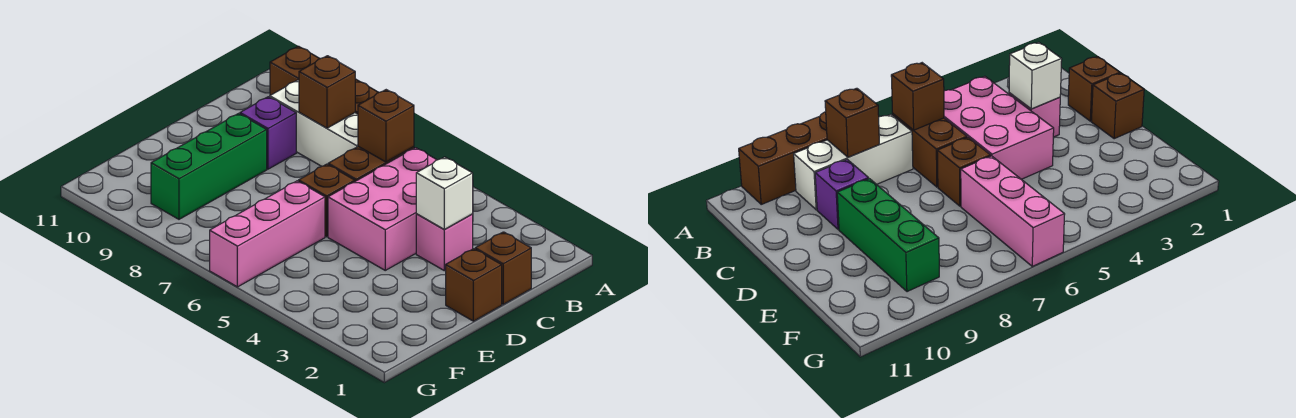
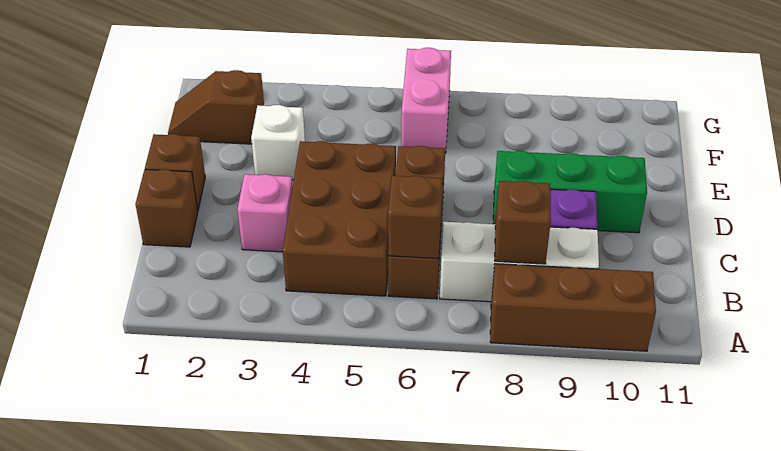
pink brick B4:D5 level 1 -> brown brick B4:D5 level 1
white brick C3 level 2 -> white brick E3 level 1
green brick D9:F9 level 1 -> green brick D8:D10 level 1
pink brick E6:G6 level 1 -> pink brick F6:G6 level 1
none -> brown slope F1:F2 level 1 top 2

